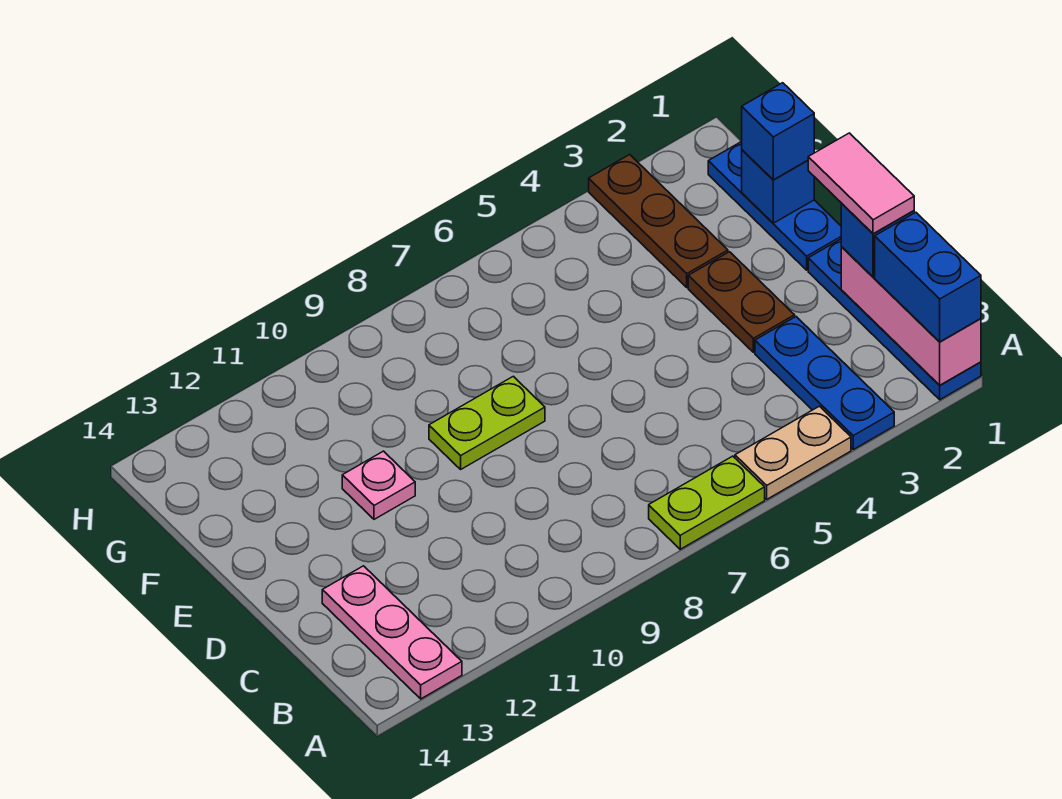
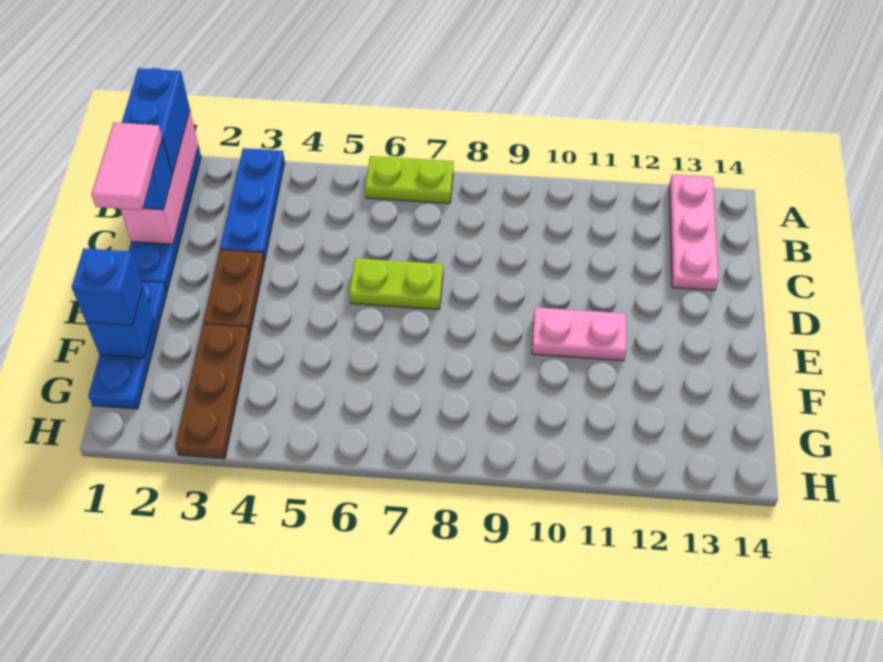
tan plate A4:A5 level 1 -> none
lime plate E8:E9 level 1 -> lime plate D6:D7 level 1
pink plate E11 level 1 -> pink plate E10:E11 level 1

